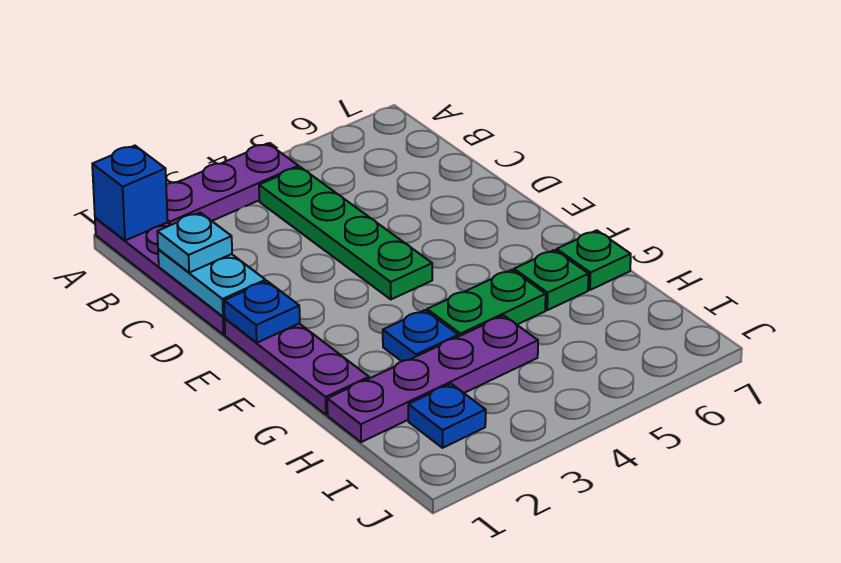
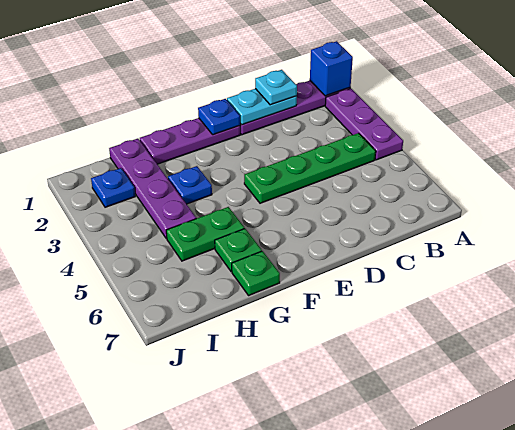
green plate G4:G5 level 1 -> green plate G5:H5 level 1

